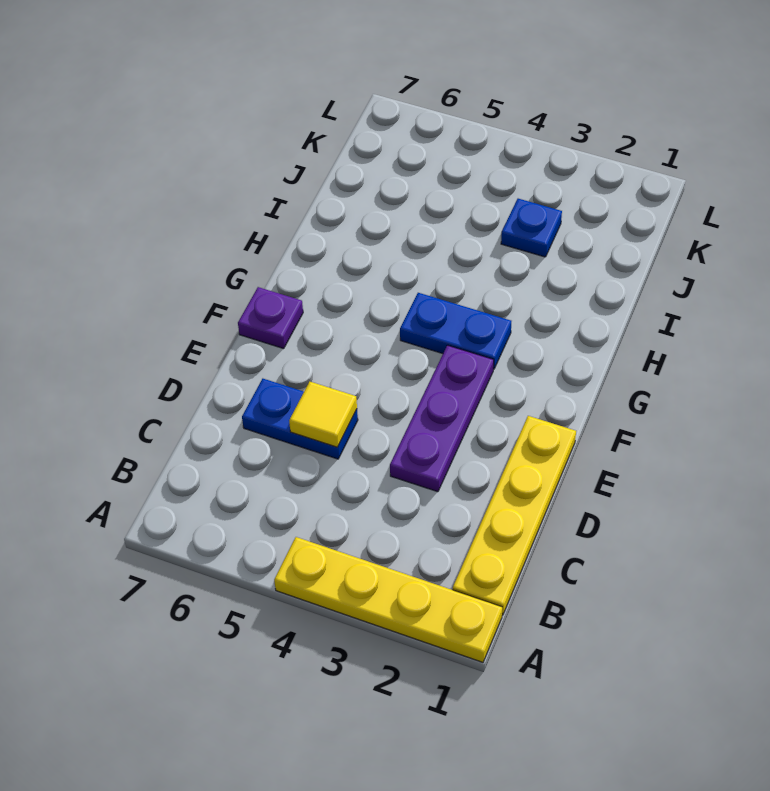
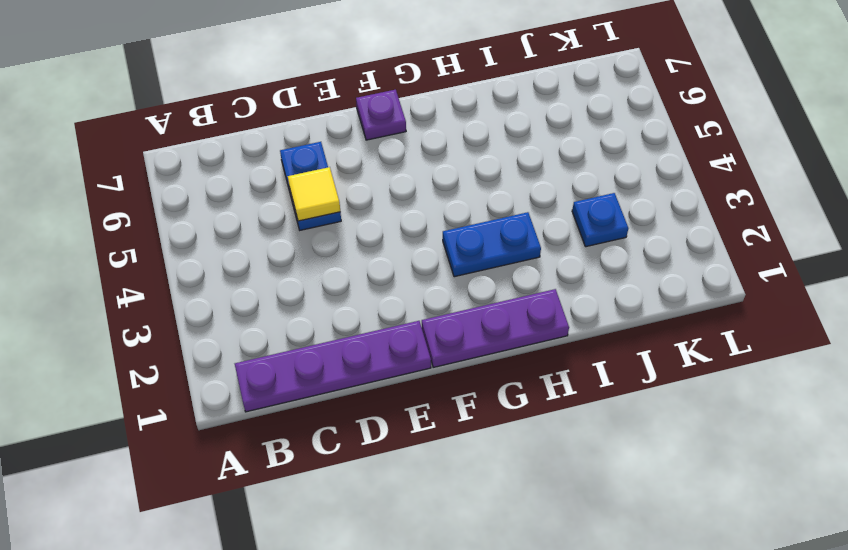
yellow plate A1:A4 level 1 -> none
yellow plate B1:E1 level 1 -> purple plate B1:E1 level 1
purple plate D3:F3 level 1 -> purple plate F1:H1 level 1
blue plate G3:G4 level 1 -> blue plate G3:H3 level 1

